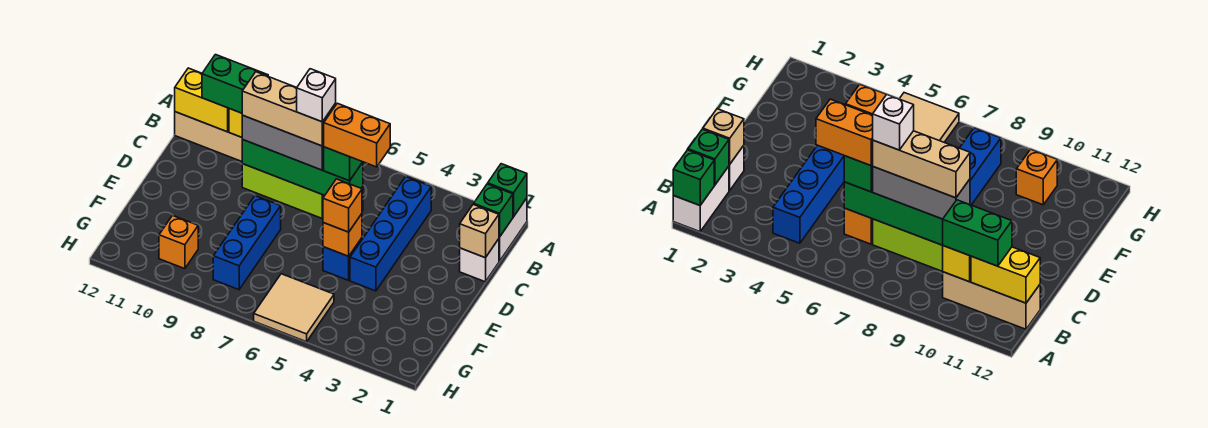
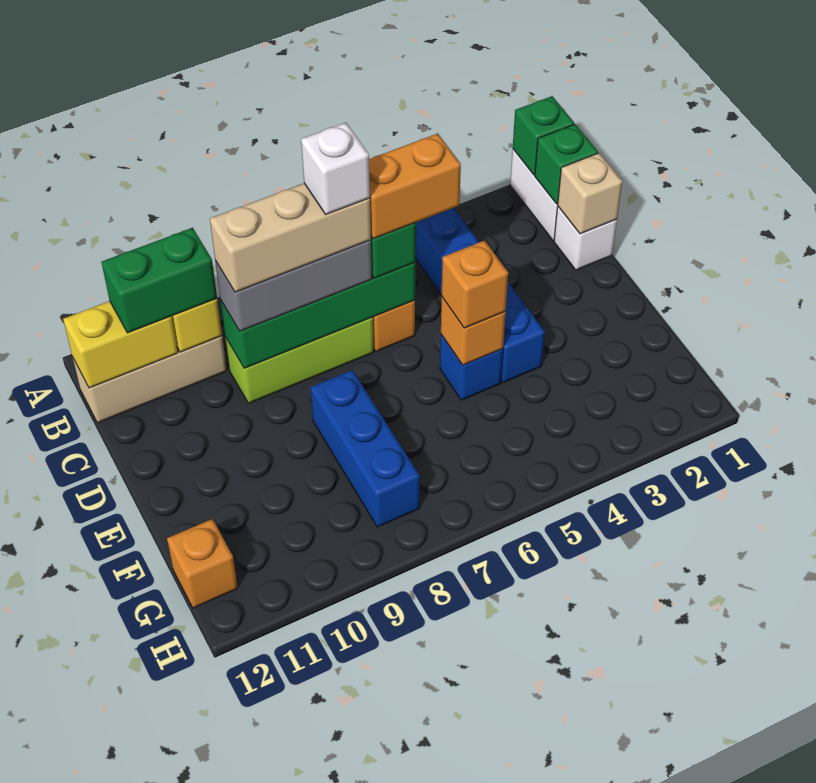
tan tile G5:H6 level 1 -> none
orange brick G10 level 1 -> orange brick G12 level 1

